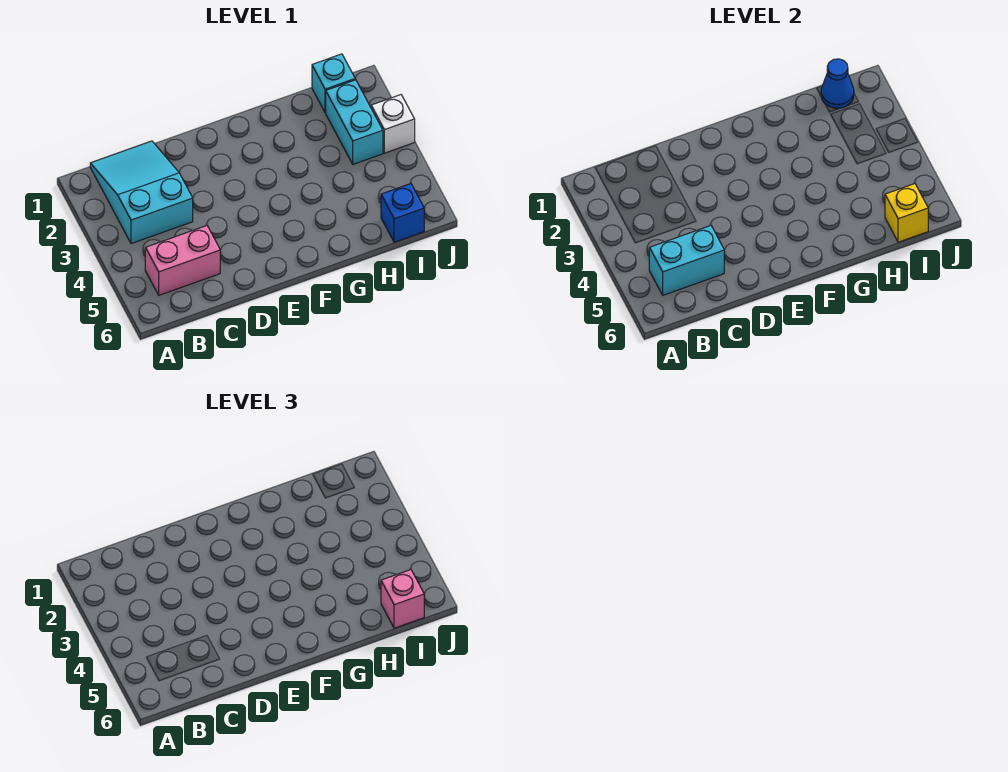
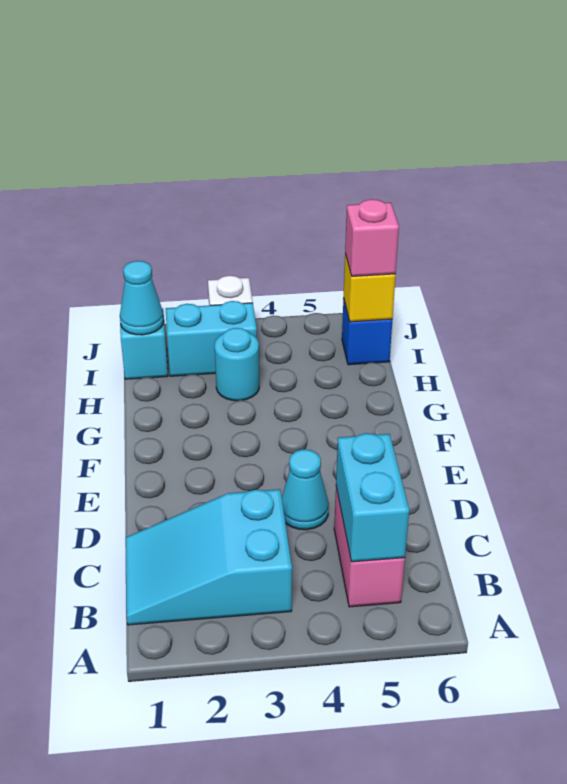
none -> cyan cone D4 level 1
none -> cyan round brick H3 level 1
blue cone I1 level 2 -> cyan cone I1 level 2

